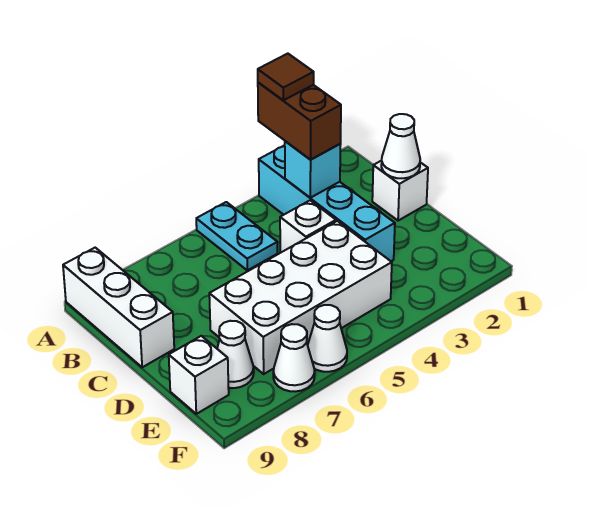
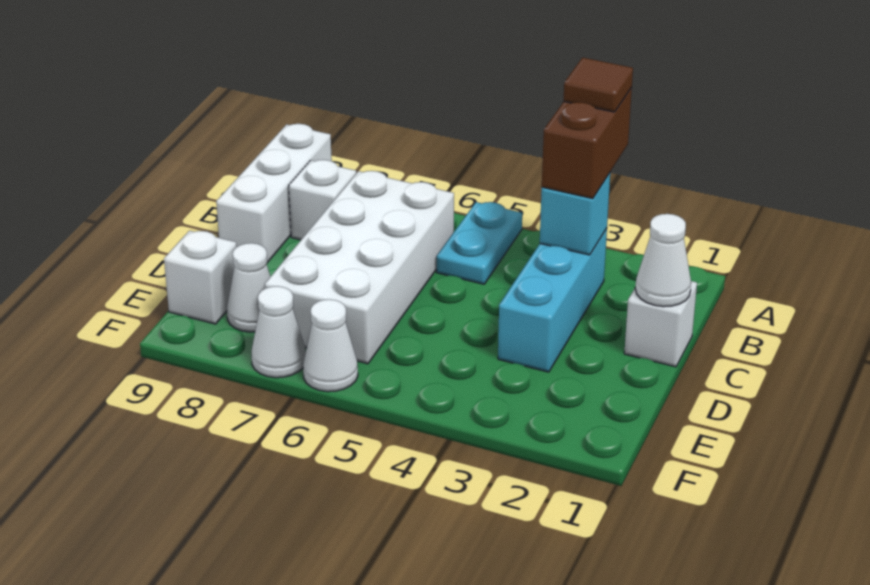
cyan brick A3:D3 level 1 -> cyan brick B3:D3 level 1
white brick C4 level 1 -> white brick B8 level 1
white brick D4:E7 level 1 -> white brick B6:E7 level 1

